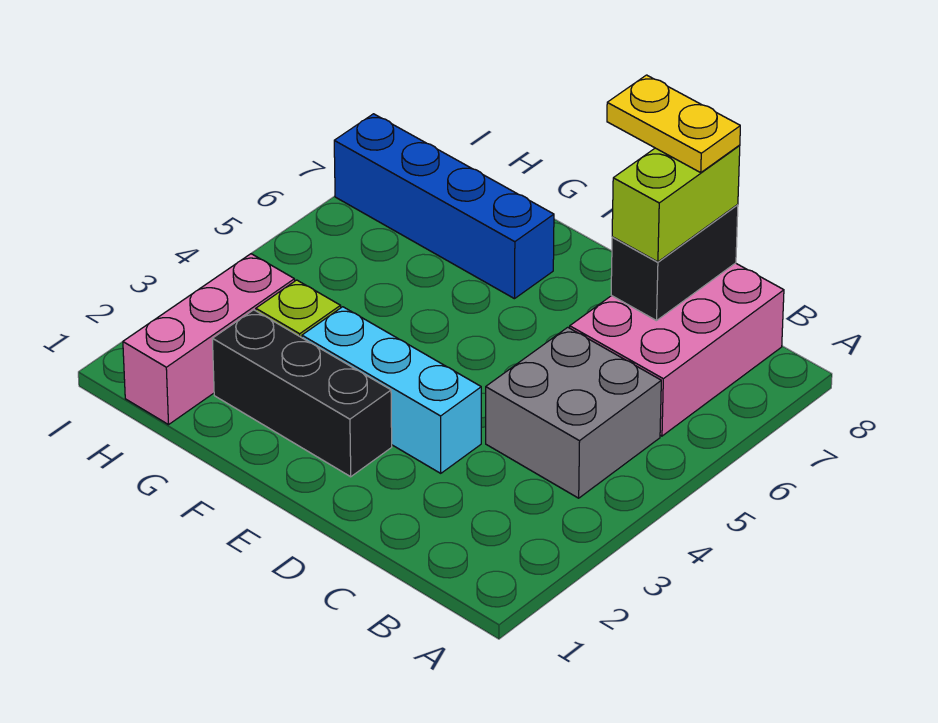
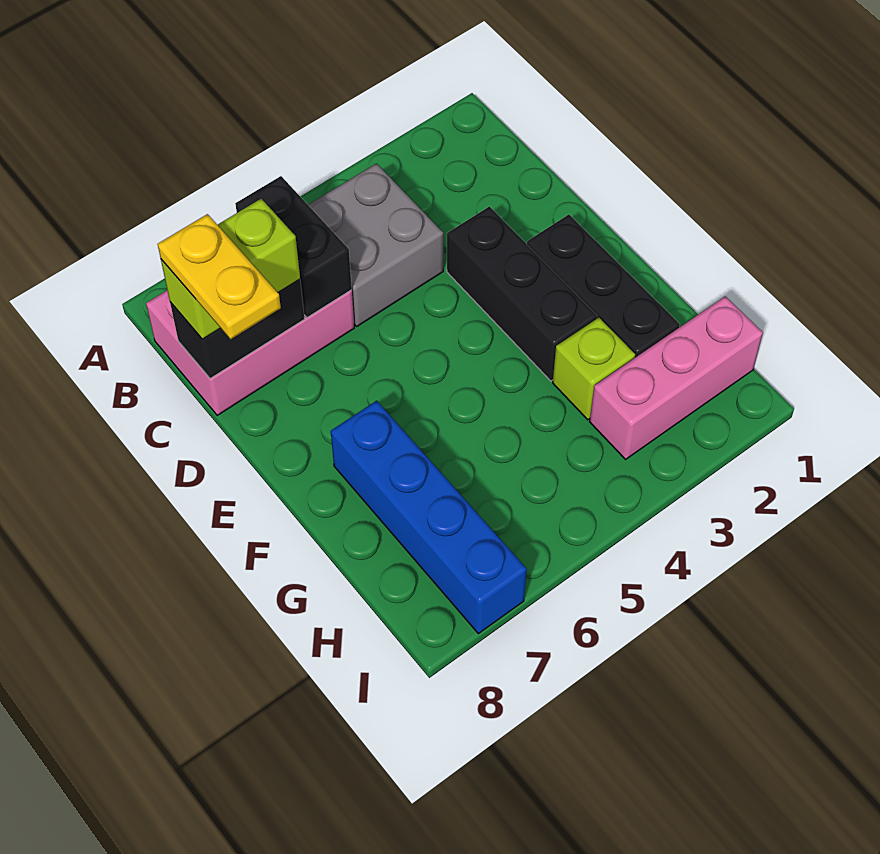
none -> black brick B6:C6 level 2
cyan brick D3:F3 level 1 -> black brick D3:F3 level 1

